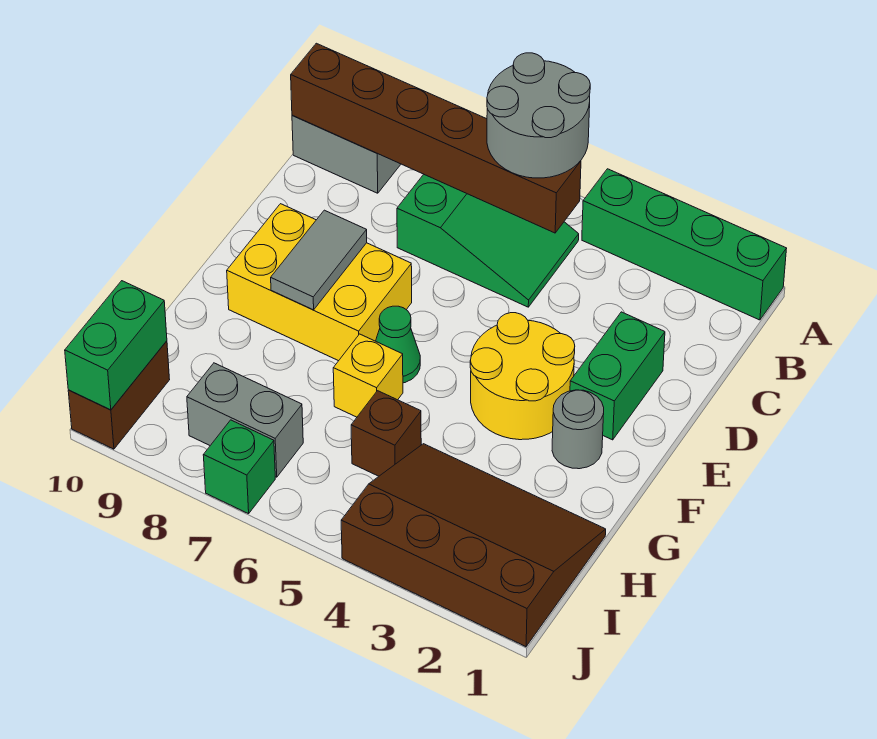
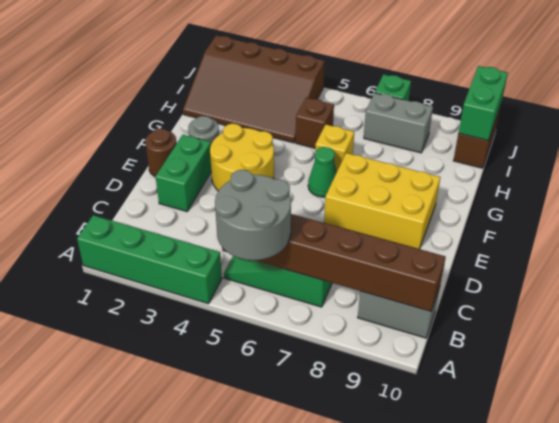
none -> brown round brick E1 level 1
grey tile E8:F8 level 2 -> none

